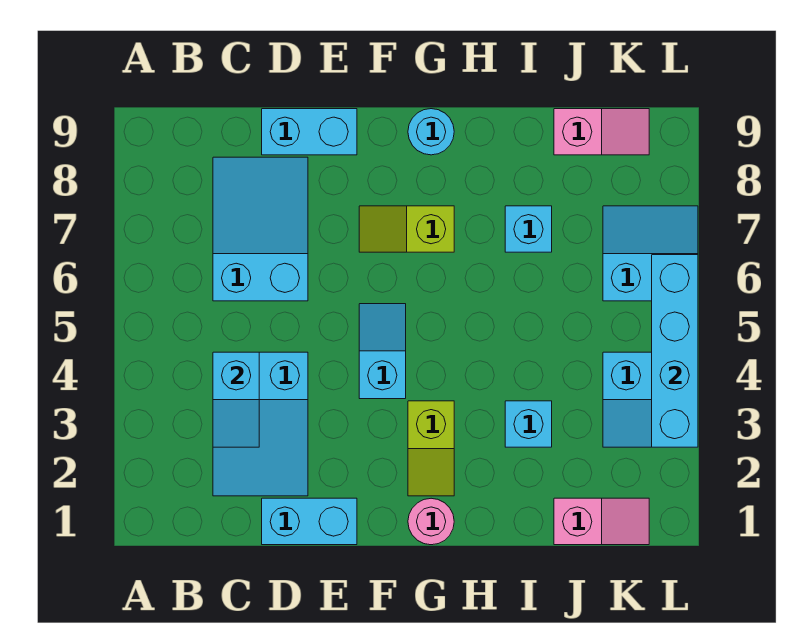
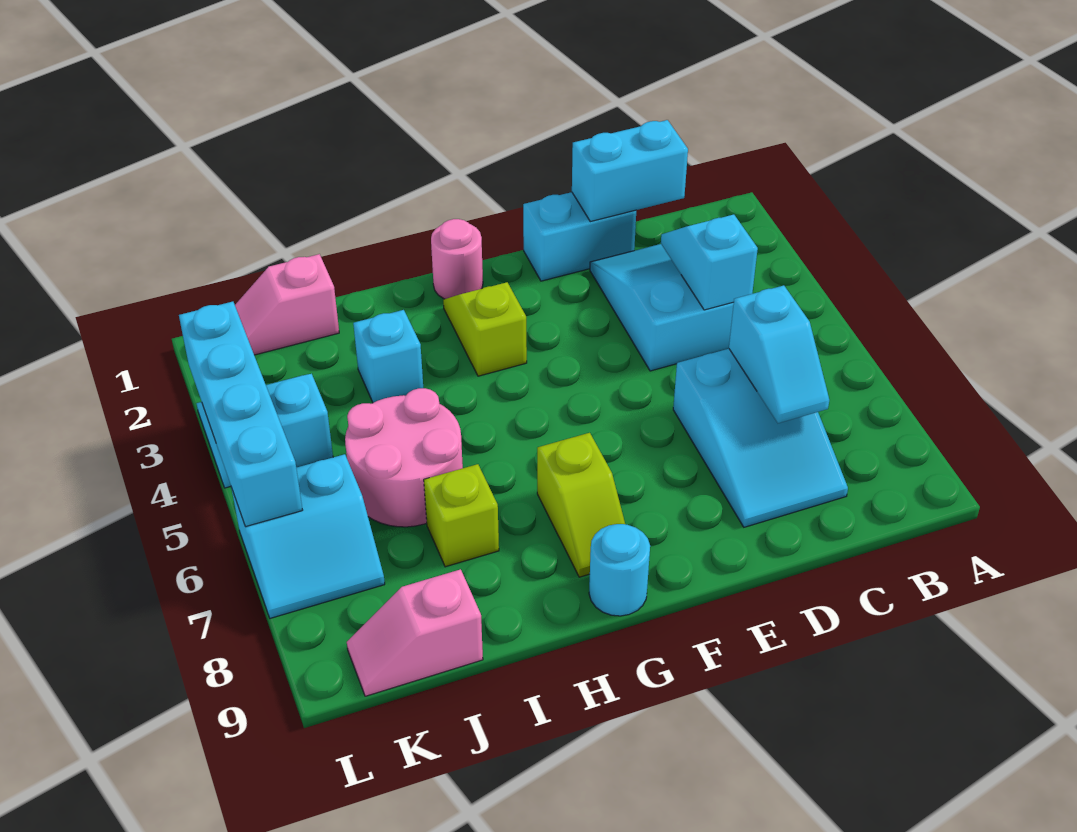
cyan brick D9:E9 level 1 -> cyan brick C1:D1 level 2
cyan slope F4:F5 level 1 top 4 -> cyan slope C6:C7 level 2 top 6
lime slope F7:G7 level 1 top G -> lime slope G7:G8 level 1 top 7
none -> pink round brick I5:J6 level 1
cyan brick I7 level 1 -> lime brick I7 level 1

